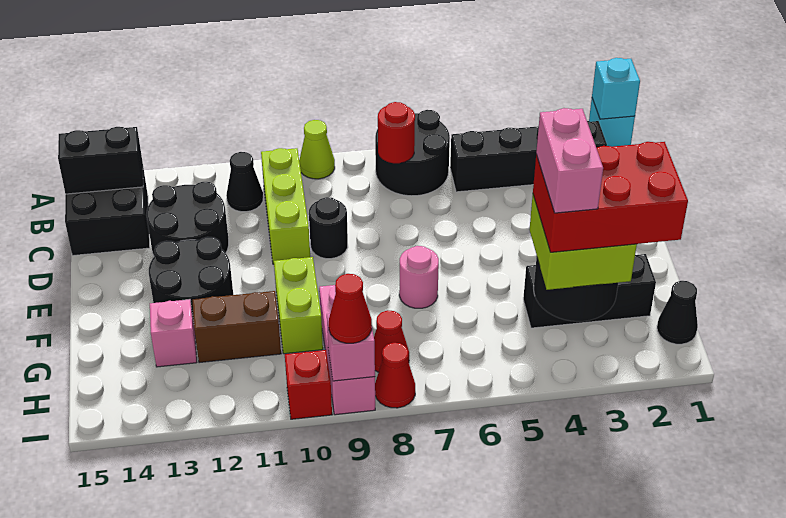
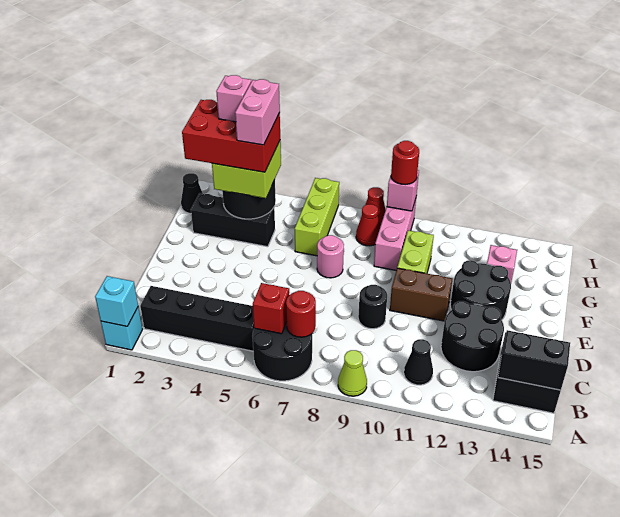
lime brick B10:D10 level 1 -> lime brick G6:I6 level 1
brown brick G11:G12 level 1 -> brown brick E10:E11 level 1
none -> pink brick H3 level 5
red cone I9 level 3 -> red round brick I9 level 3
red brick I10 level 1 -> red brick B6 level 2

